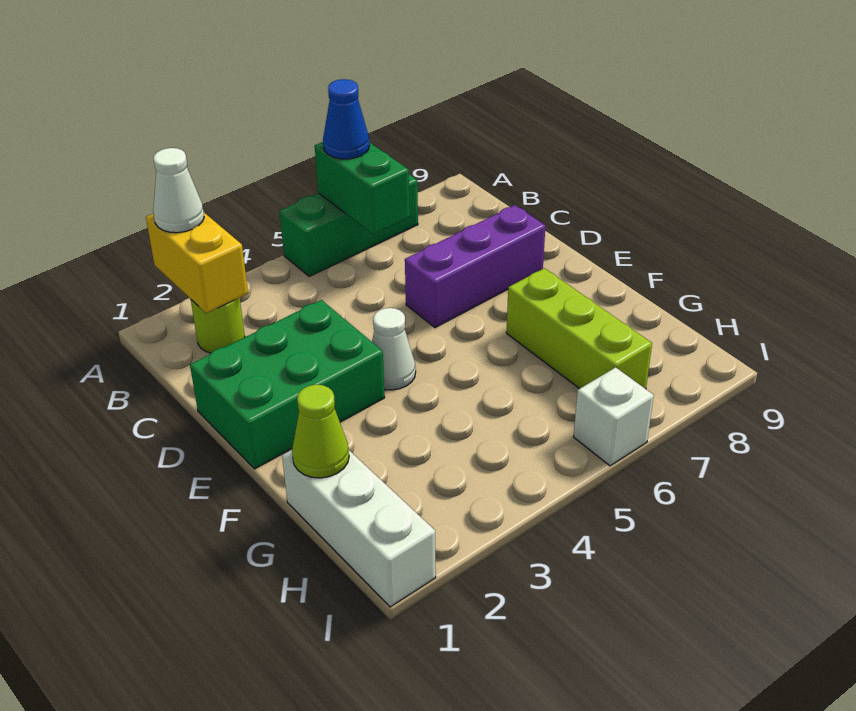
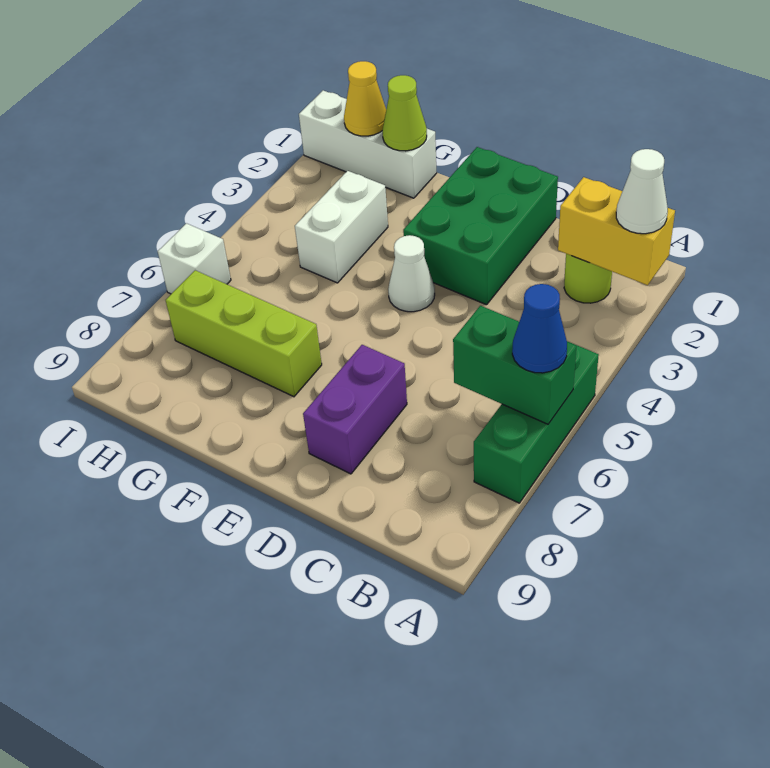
purple brick D6:D8 level 1 -> purple brick D7:D8 level 1
none -> white brick G3:G4 level 1
none -> yellow cone H1 level 2

